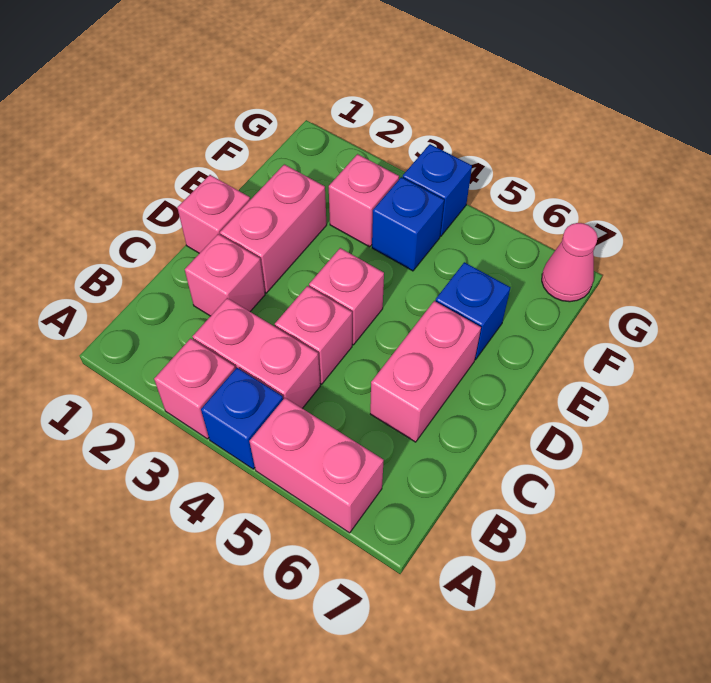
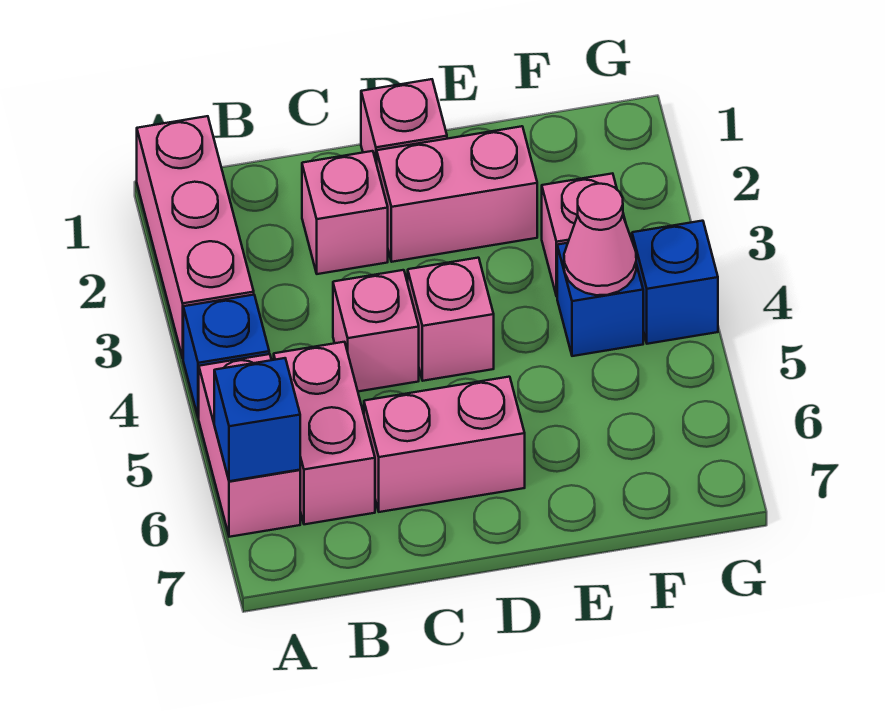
pink brick A3 level 1 -> pink brick A1:A3 level 1
pink brick B3:B4 level 1 -> pink brick B5:B6 level 1
blue brick E6 level 1 -> blue brick A6 level 2
pink cone G7 level 1 -> pink cone F4 level 2

